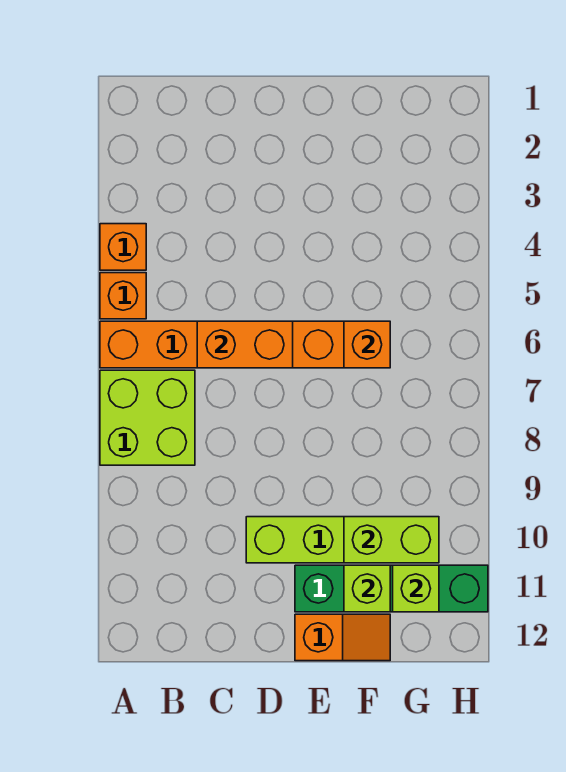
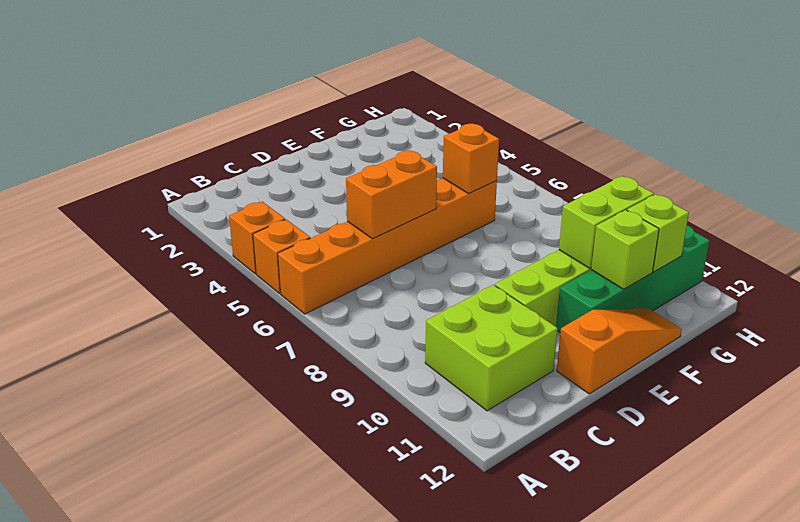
lime brick A7:B8 level 1 -> lime brick B10:C11 level 1
orange slope E12:F12 level 1 top E -> orange slope D12:F12 level 1 top D

